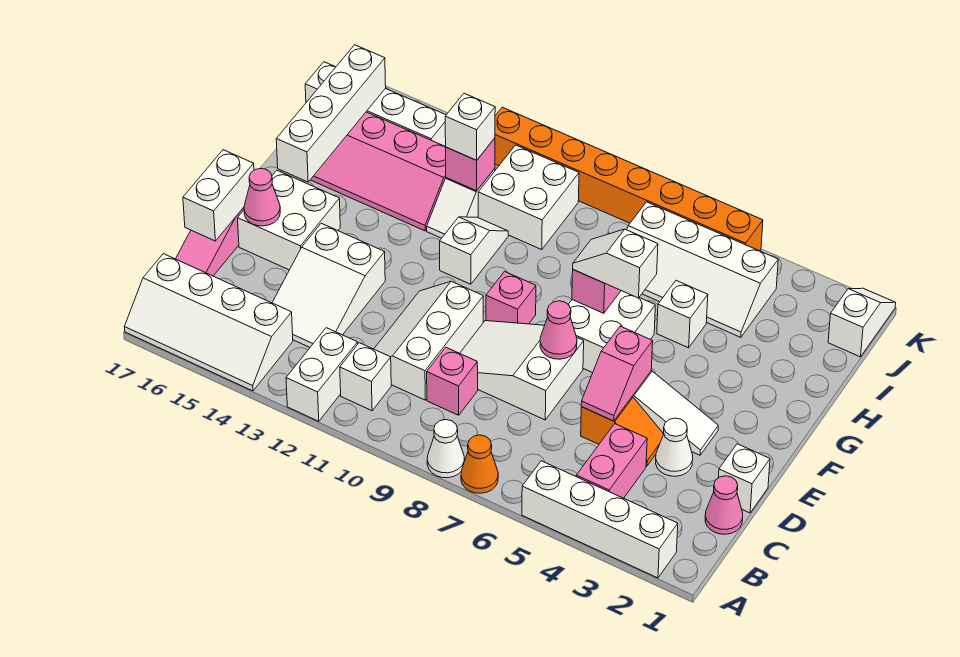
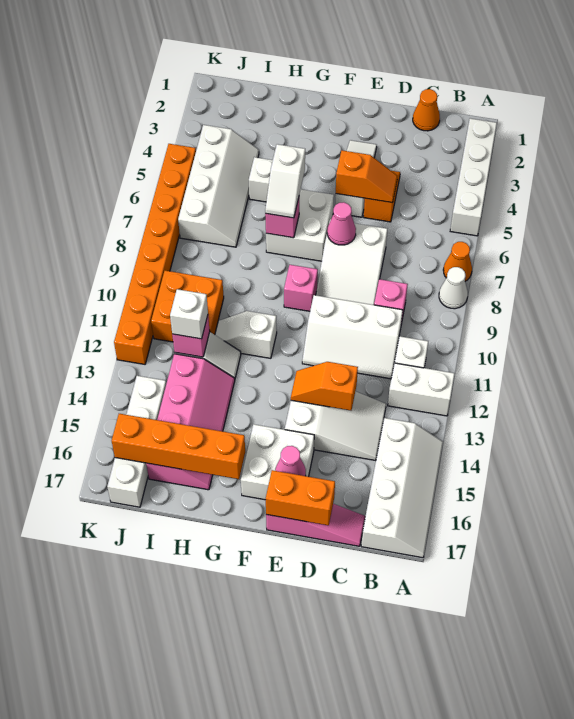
pink brick B4:C4 level 1 -> none
pink cone C1 level 1 -> orange cone C1 level 1
white brick D1 level 1 -> none
white cone D3 level 1 -> none
pink slope D5:E5 level 2 top E -> orange slope D5:E5 level 2 top E
none -> orange slope D13:E13 level 2 top D
white brick D17:E17 level 2 -> orange brick D17:E17 level 2
white brick G16:J16 level 2 -> orange brick G16:J16 level 2
white brick I10:J11 level 1 -> orange brick I10:J11 level 1
white slope J1:K1 level 1 top J -> none

